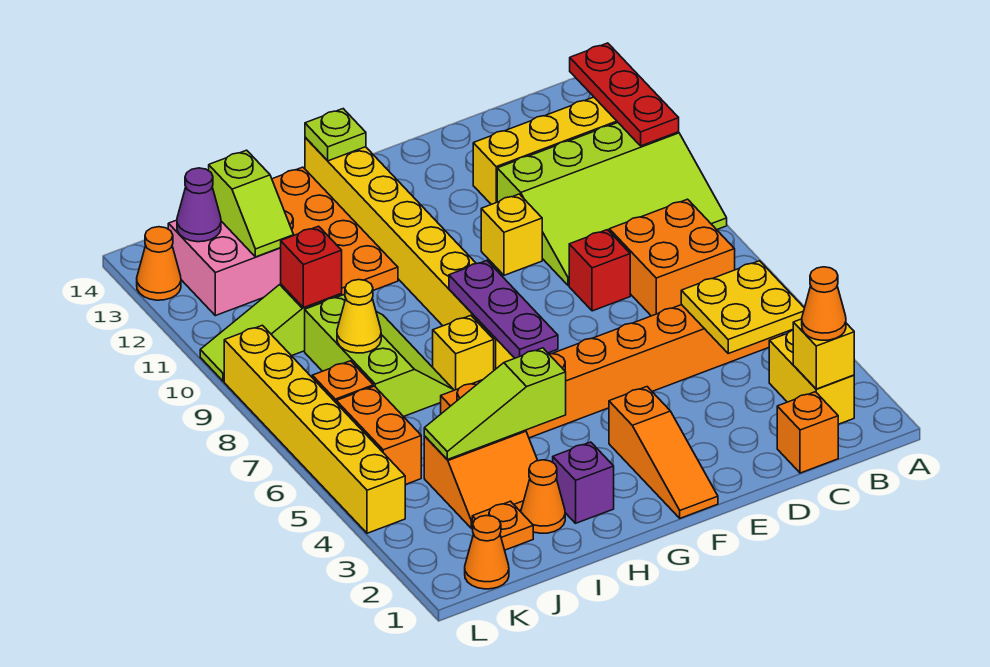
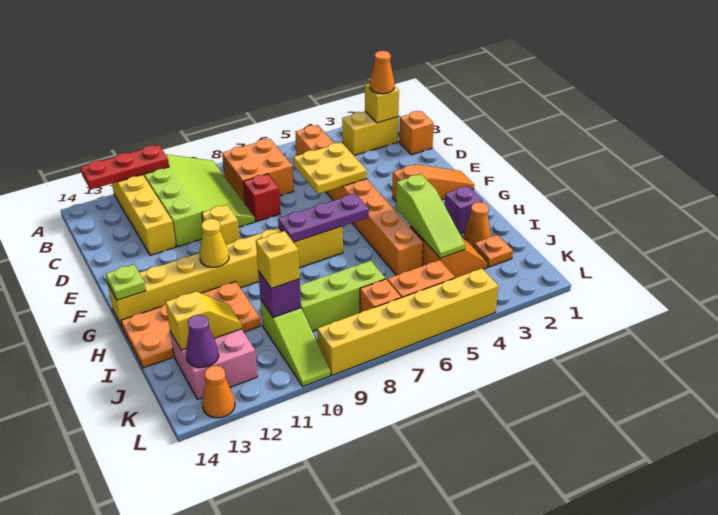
yellow plate B4:C5 level 2 -> yellow plate D5:E6 level 2
yellow brick H7 level 1 -> yellow brick J10 level 3
yellow cone J8 level 2 -> yellow cone G11 level 2
red brick J10 level 2 -> purple brick J10 level 2
lime slope J12:J13 level 2 top 13 -> yellow slope J12:J13 level 2 top 13
orange cone K1 level 1 -> none

